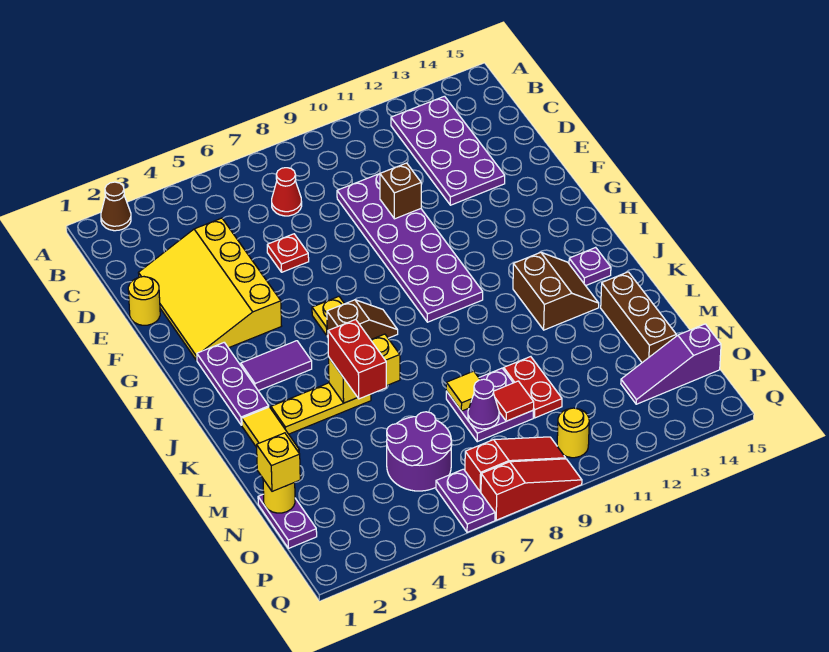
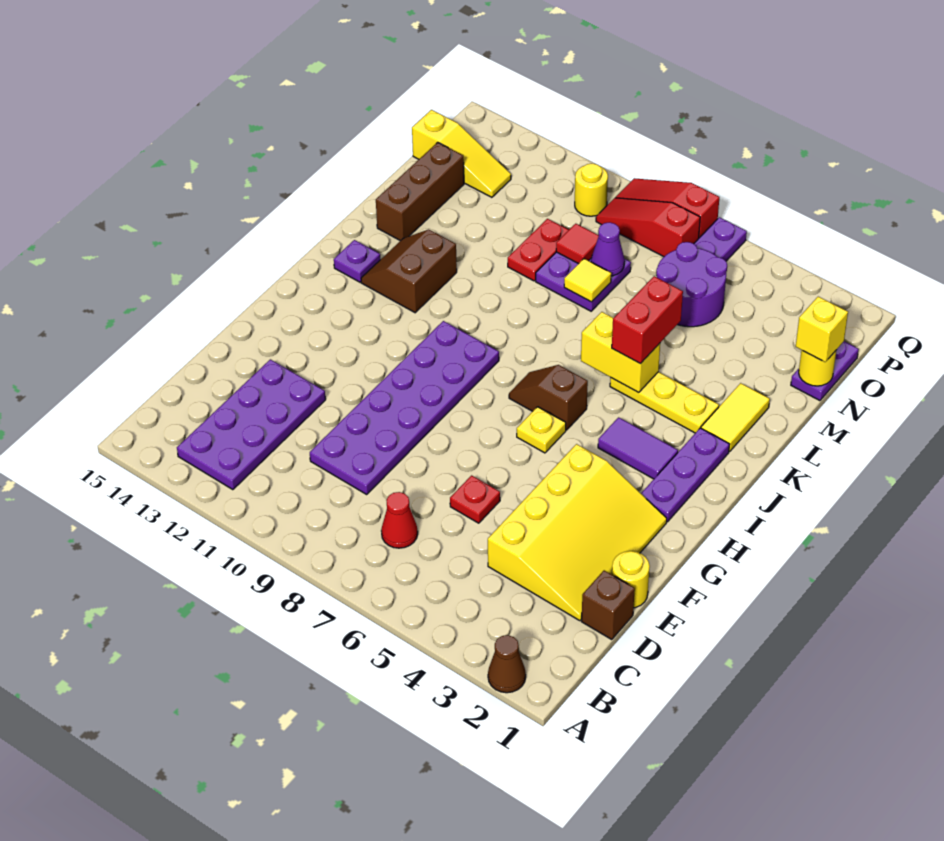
brown brick E10 level 2 -> brown brick D1 level 1
purple slope O13:O15 level 1 top 15 -> yellow slope O13:O15 level 1 top 15

